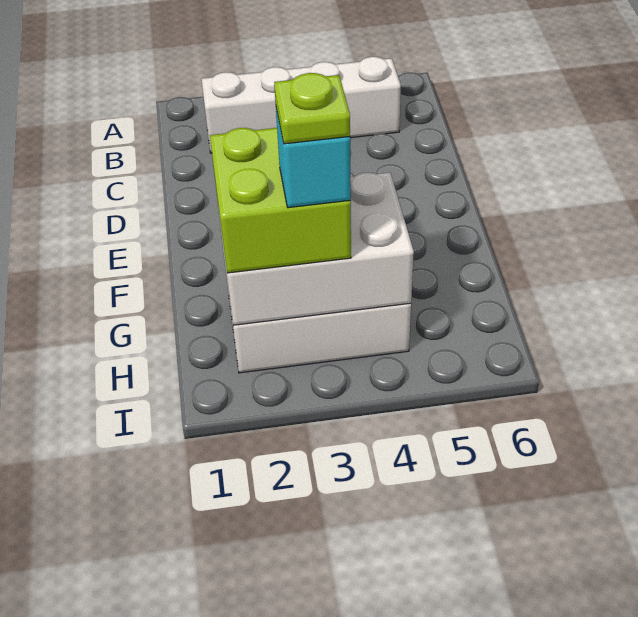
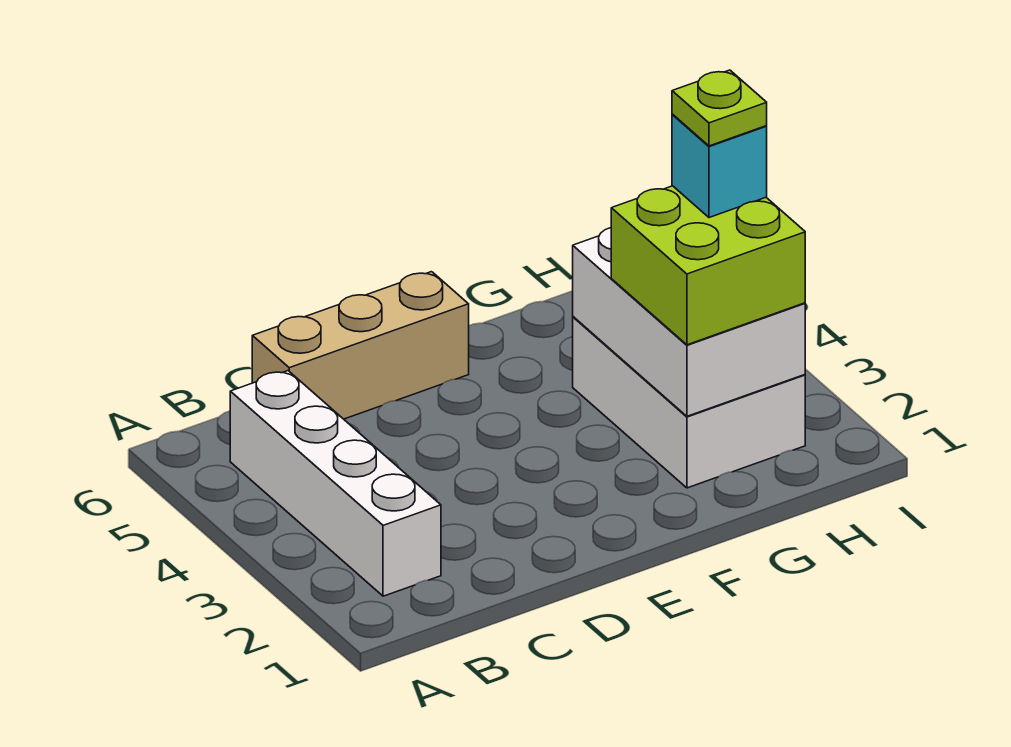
none -> tan brick C6:E6 level 1

